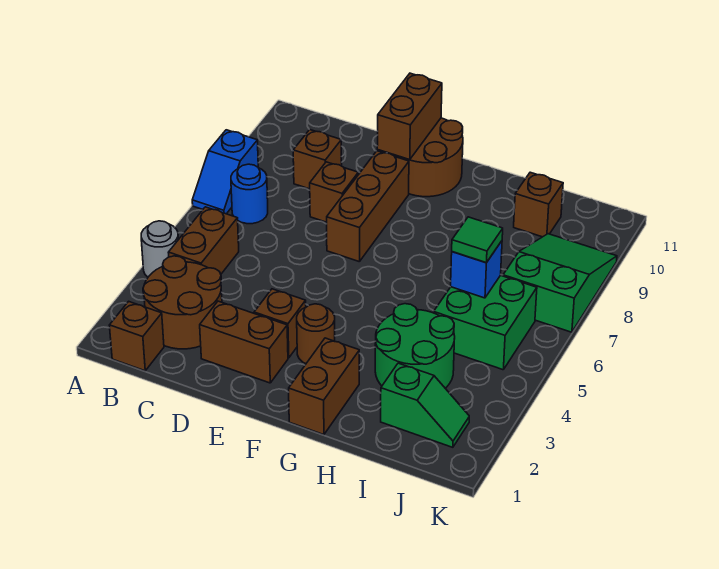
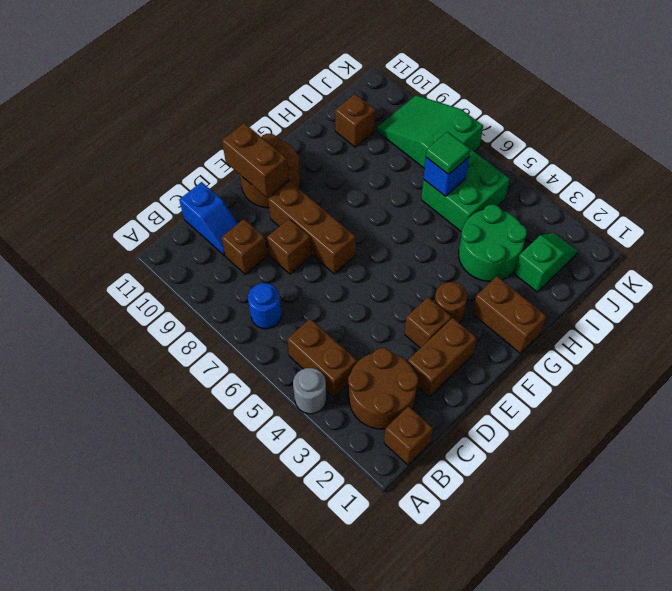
blue slope A7:A8 level 1 top 8 -> blue slope C10:C11 level 1 top 11

